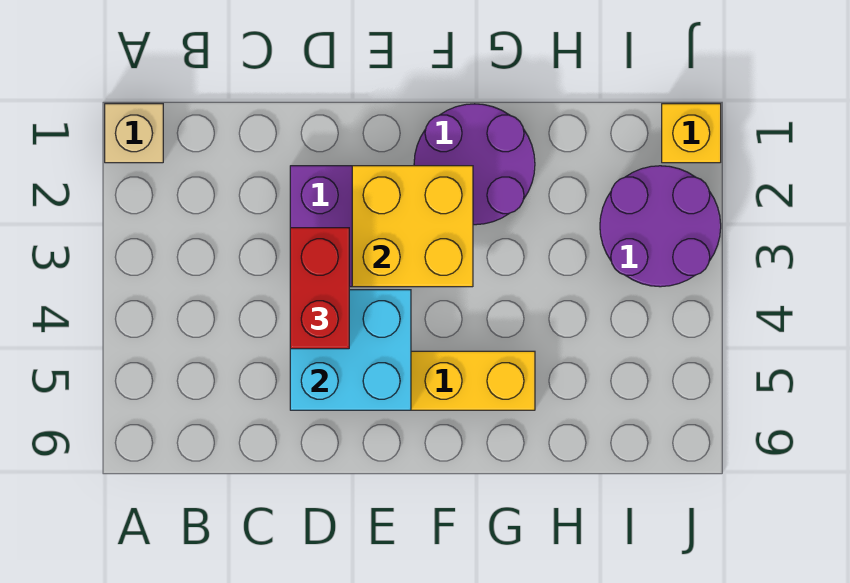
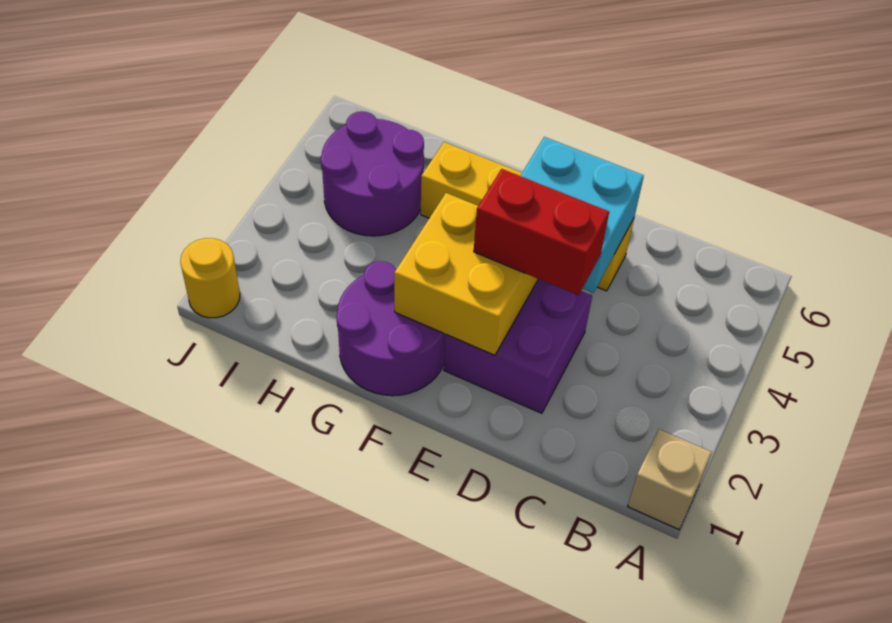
red brick D3:D4 level 3 -> red brick D3:E3 level 3
purple round brick I2:J3 level 1 -> purple round brick H4:I5 level 1
yellow brick J1 level 1 -> yellow round brick J1 level 1

